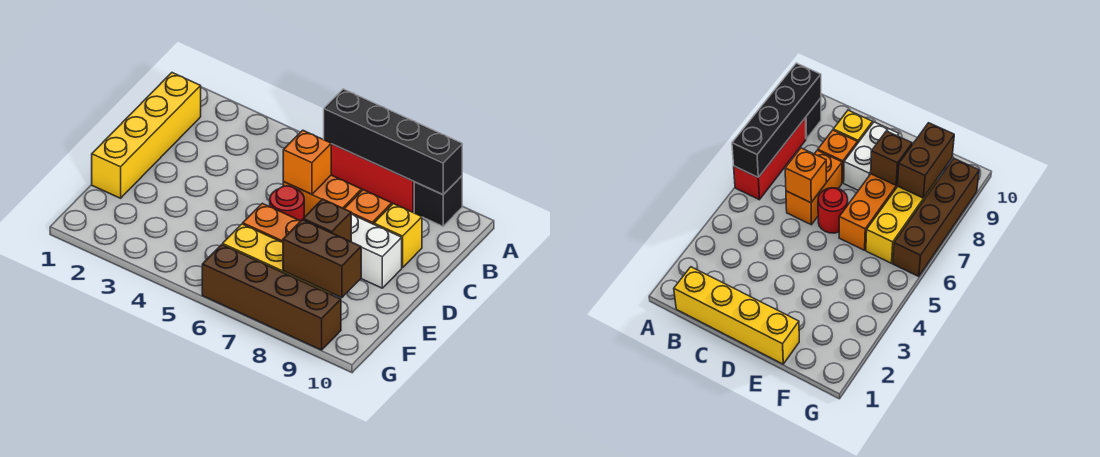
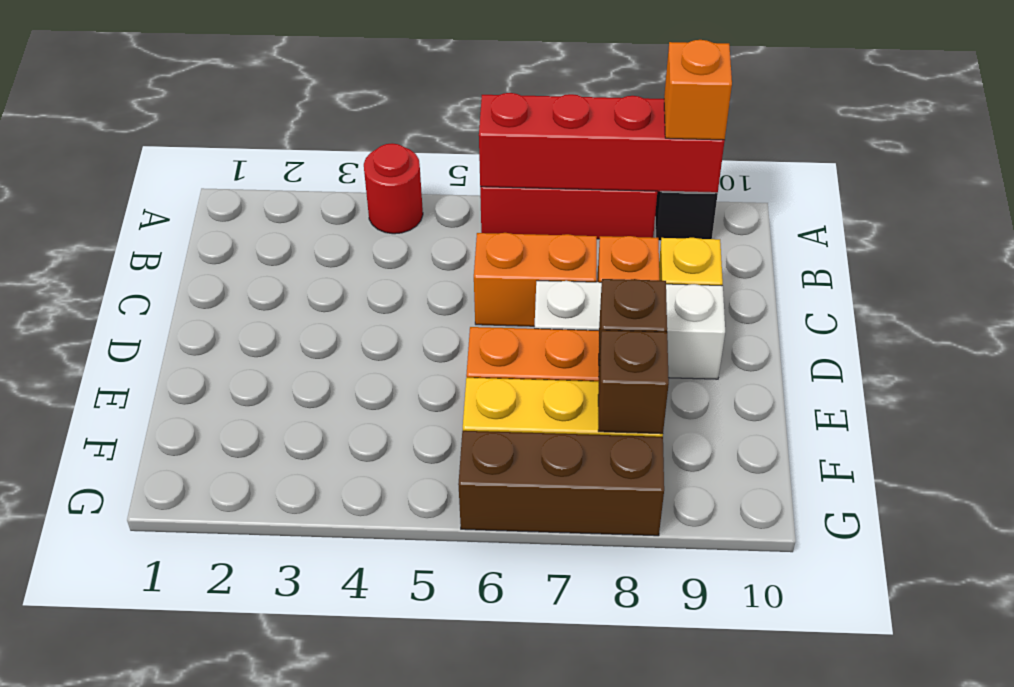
black brick A6:A9 level 2 -> red brick A6:A9 level 2
yellow brick B1:E1 level 1 -> none
orange brick C6 level 2 -> orange brick A9 level 3
red round brick D6 level 1 -> red round brick A4 level 1
white brick D8:D9 level 1 -> white brick D7:D9 level 1
brown brick F8:F9 level 2 -> brown brick F8 level 2
brown brick G6:G9 level 1 -> brown brick G6:G8 level 1

